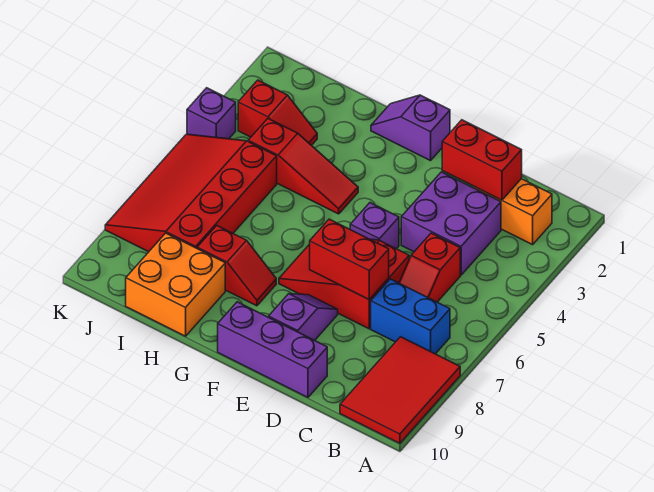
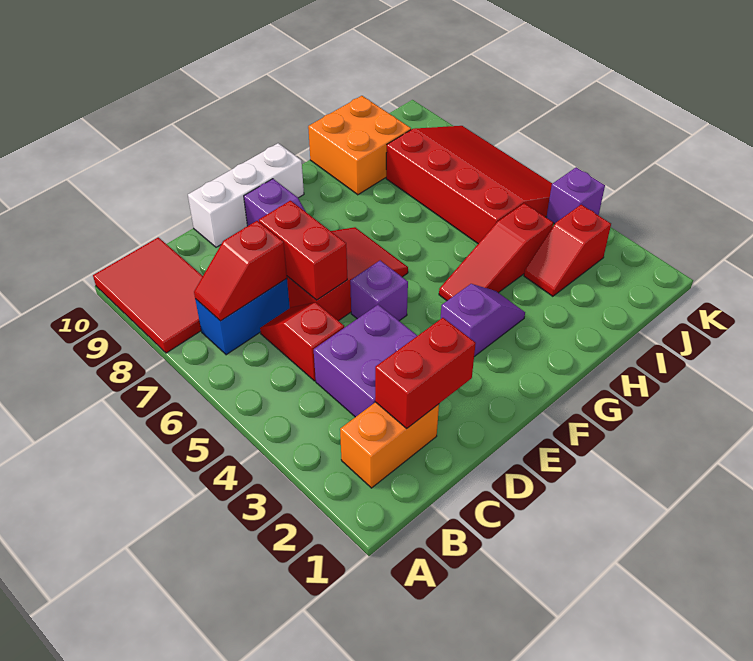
red brick D7:E7 level 2 -> red brick D6:D7 level 2
purple brick D10:F10 level 1 -> white brick D10:F10 level 1
purple slope F1:G1 level 1 top F -> purple slope F3:G3 level 1 top F
red slope G8:H8 level 1 top H -> red slope B7:C7 level 2 top C

